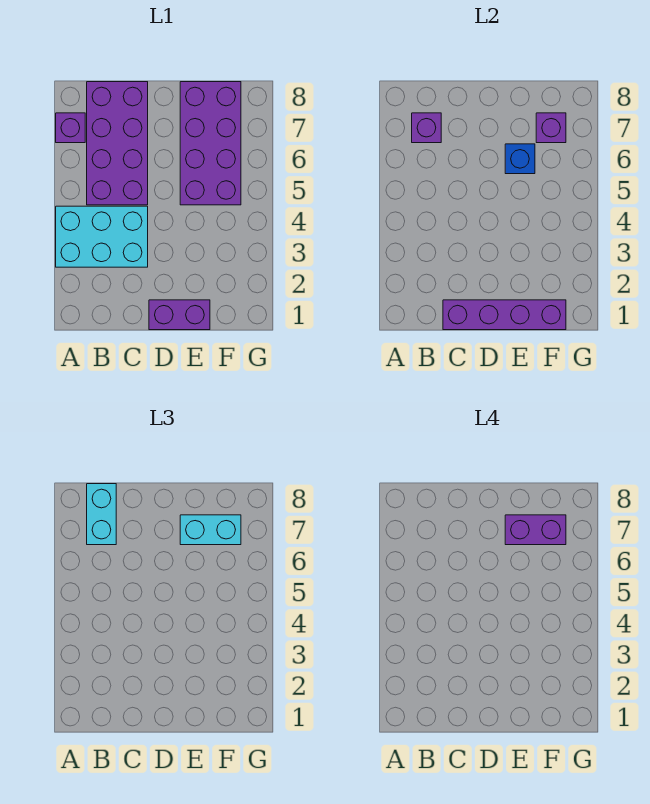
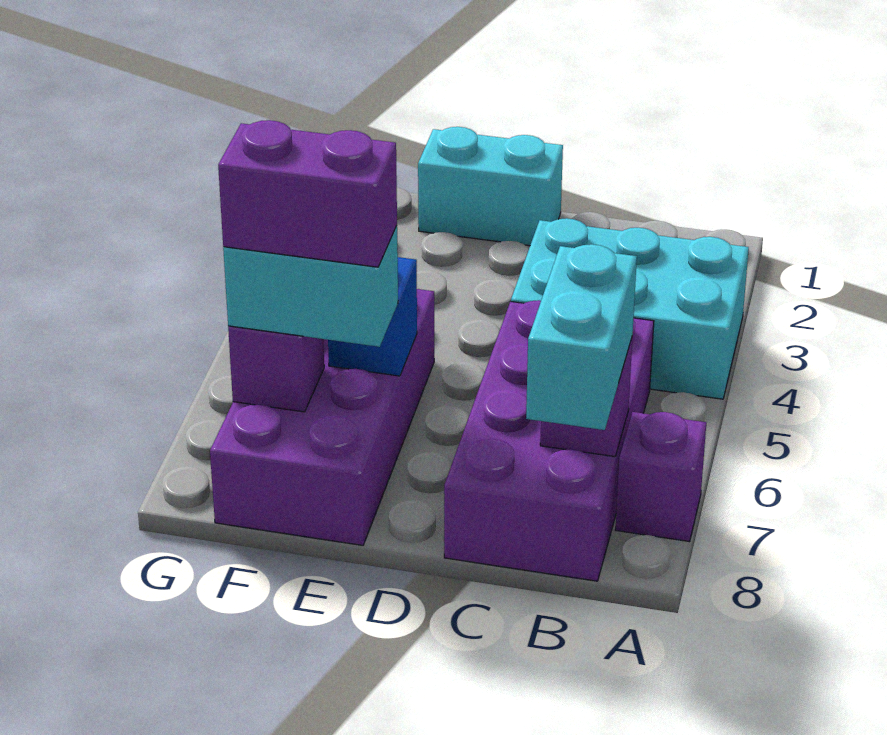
purple brick C1:F1 level 2 -> none
purple brick D1:E1 level 1 -> cyan brick D1:E1 level 1

